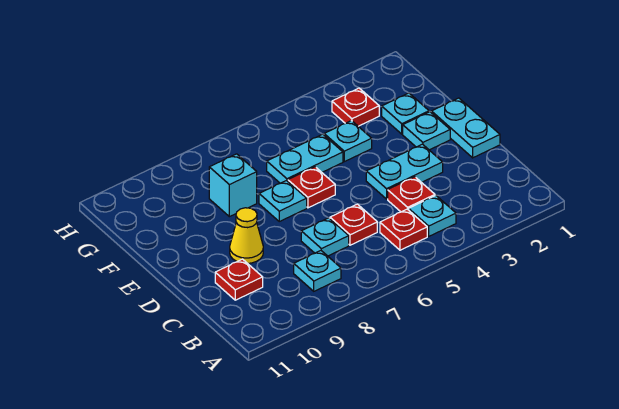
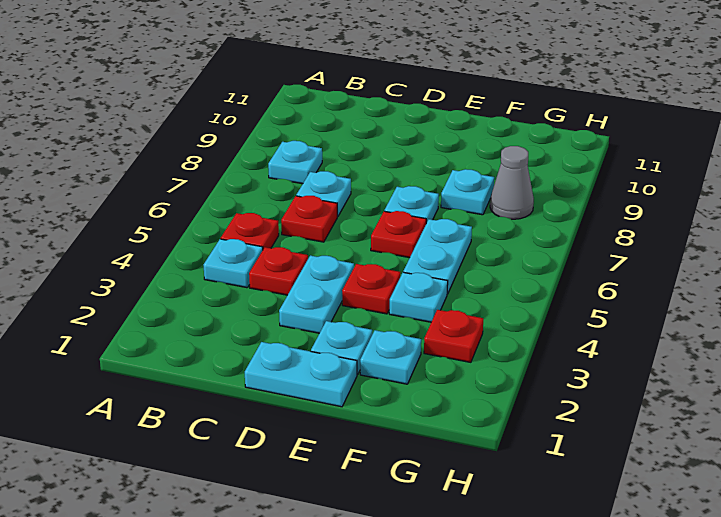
red plate C10 level 1 -> red plate E4 level 1
yellow cone D9 level 1 -> none
cyan brick F8 level 1 -> cyan plate F8 level 1
none -> grey cone G8 level 1

